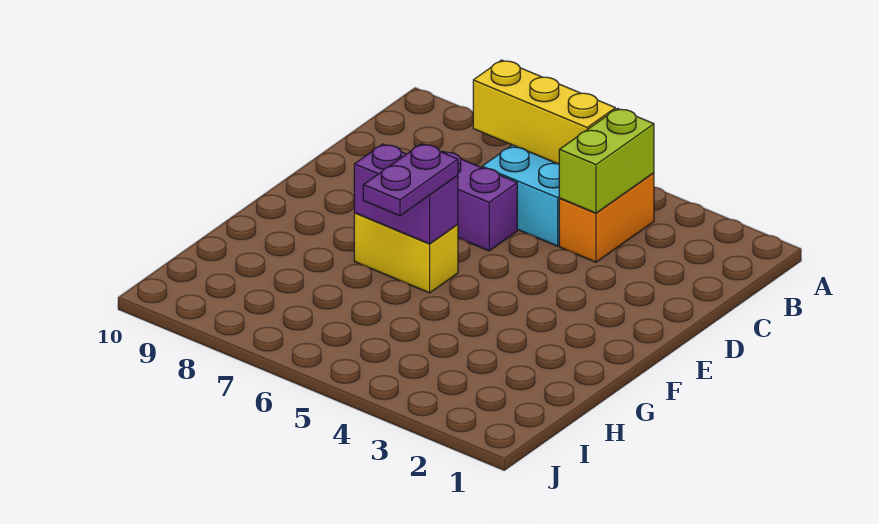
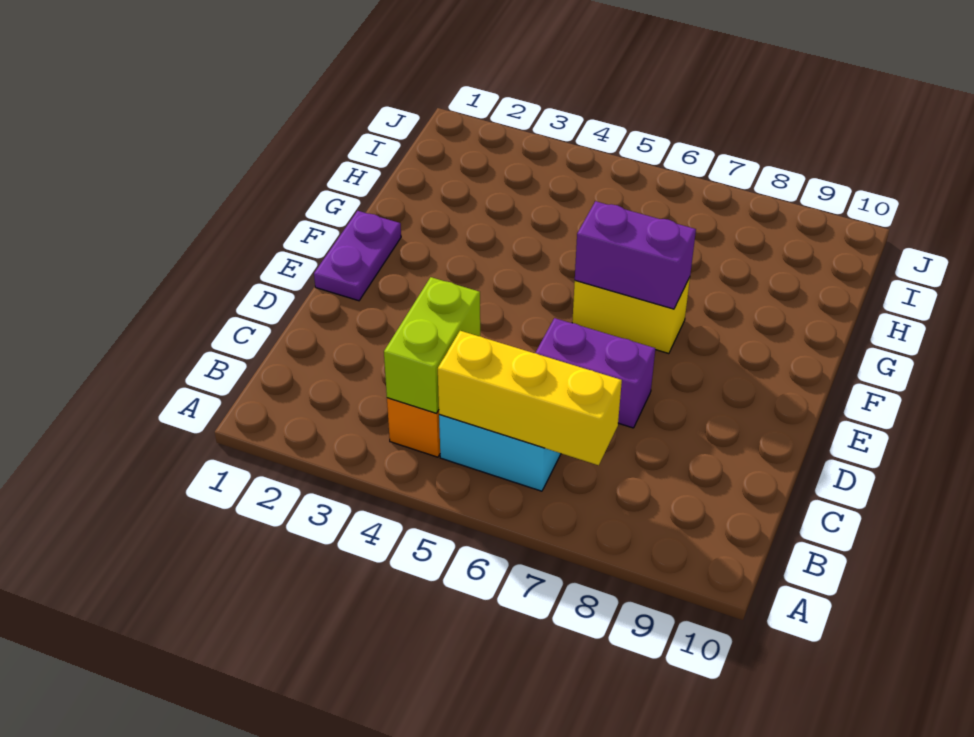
purple plate F6:G6 level 3 -> purple plate E1:F1 level 1

